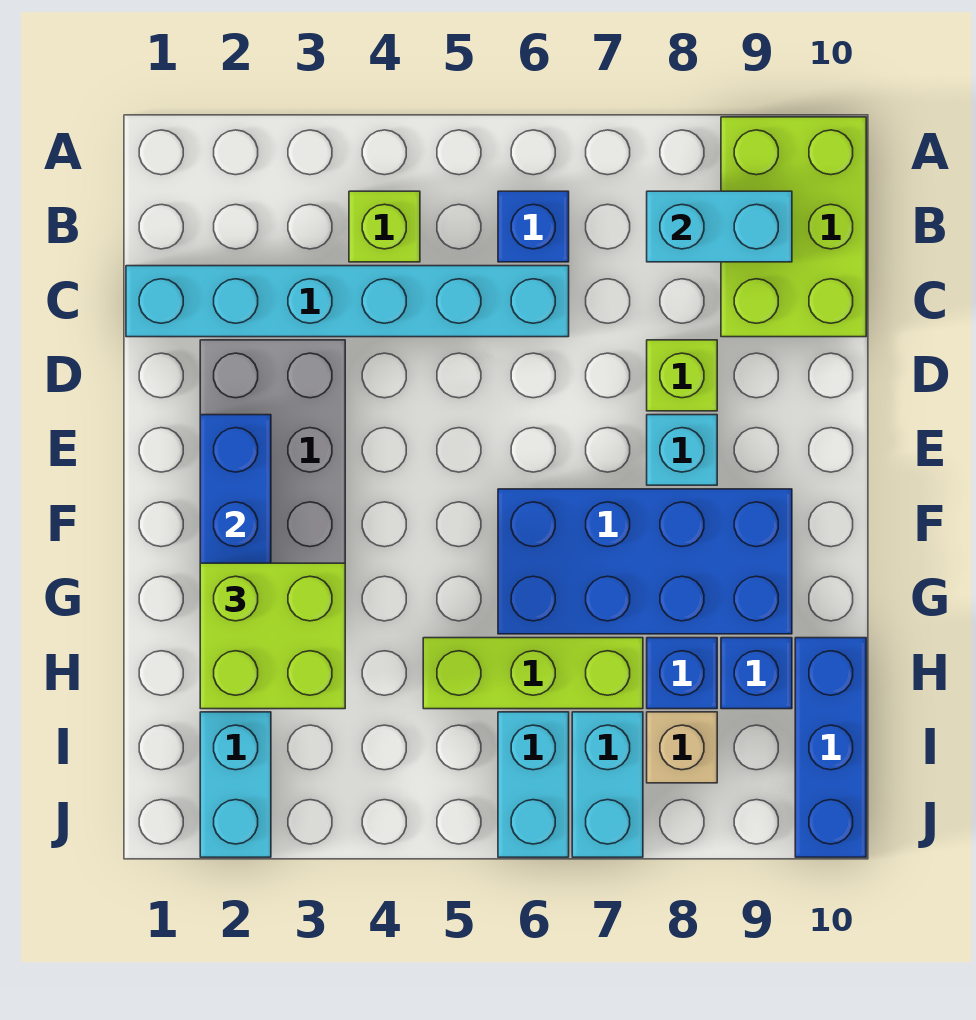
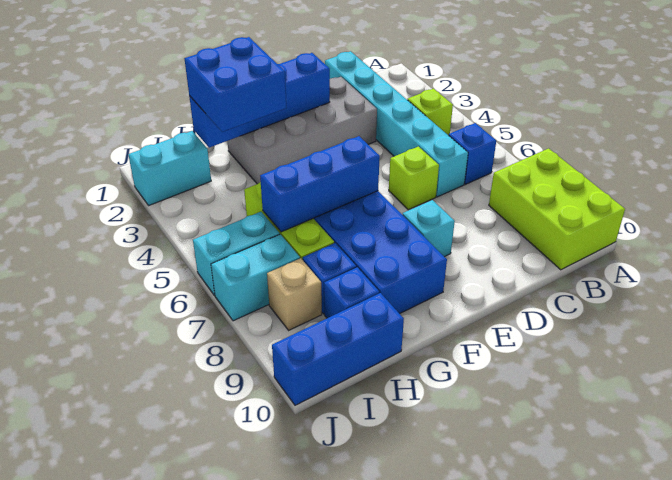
lime brick A9:C10 level 1 -> lime brick A8:B10 level 1
cyan brick B8:B9 level 2 -> none
lime brick D8 level 1 -> lime brick D6 level 1
none -> blue brick F6:H6 level 2
lime brick G2:H3 level 3 -> blue brick G2:H3 level 3

